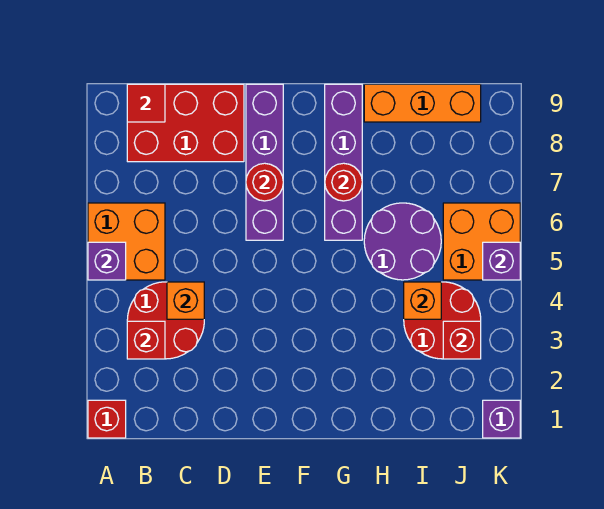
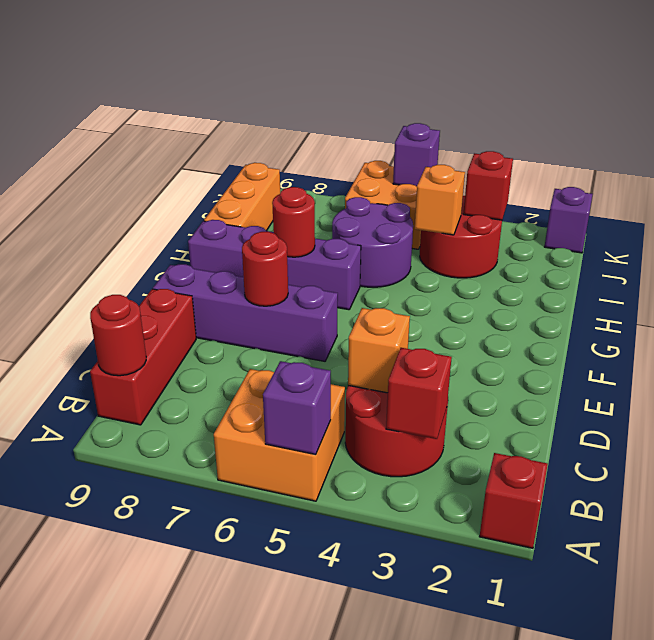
red brick B8:D9 level 1 -> red brick B9:D9 level 1
red tile B9 level 2 -> red round brick B9 level 2

